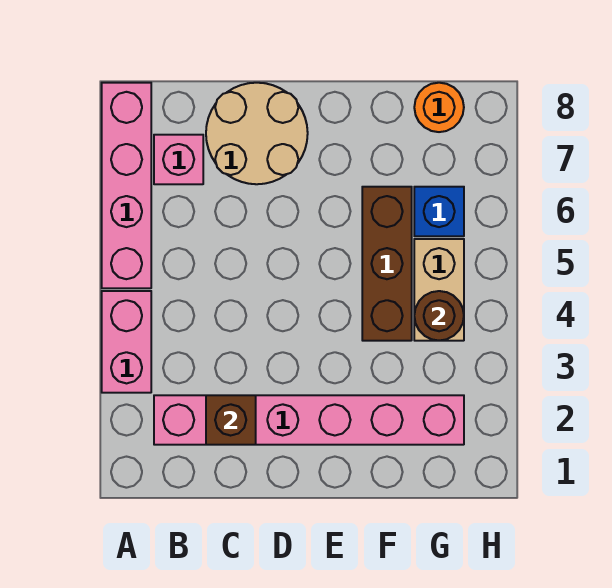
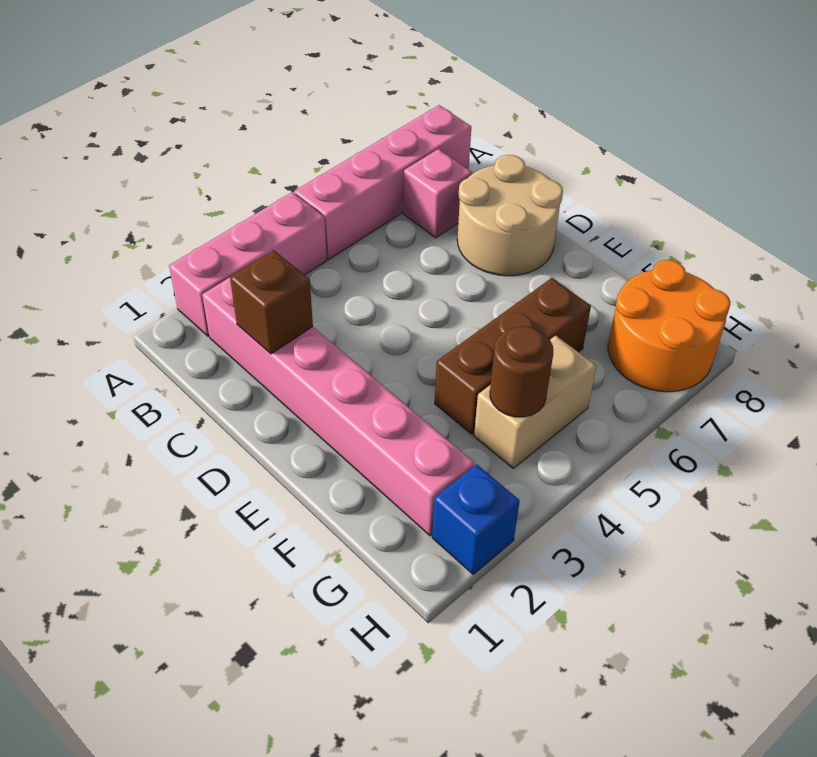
pink brick A3:A4 level 1 -> pink brick A2:A4 level 1
blue brick G6 level 1 -> blue brick H2 level 1
orange round brick G8 level 1 -> orange round brick G7:H8 level 1

